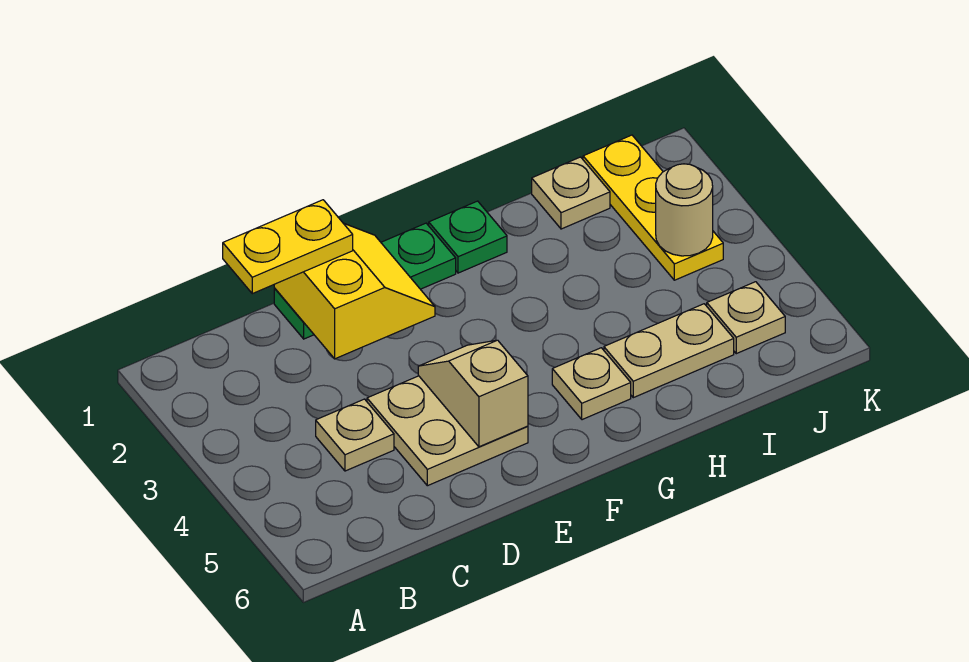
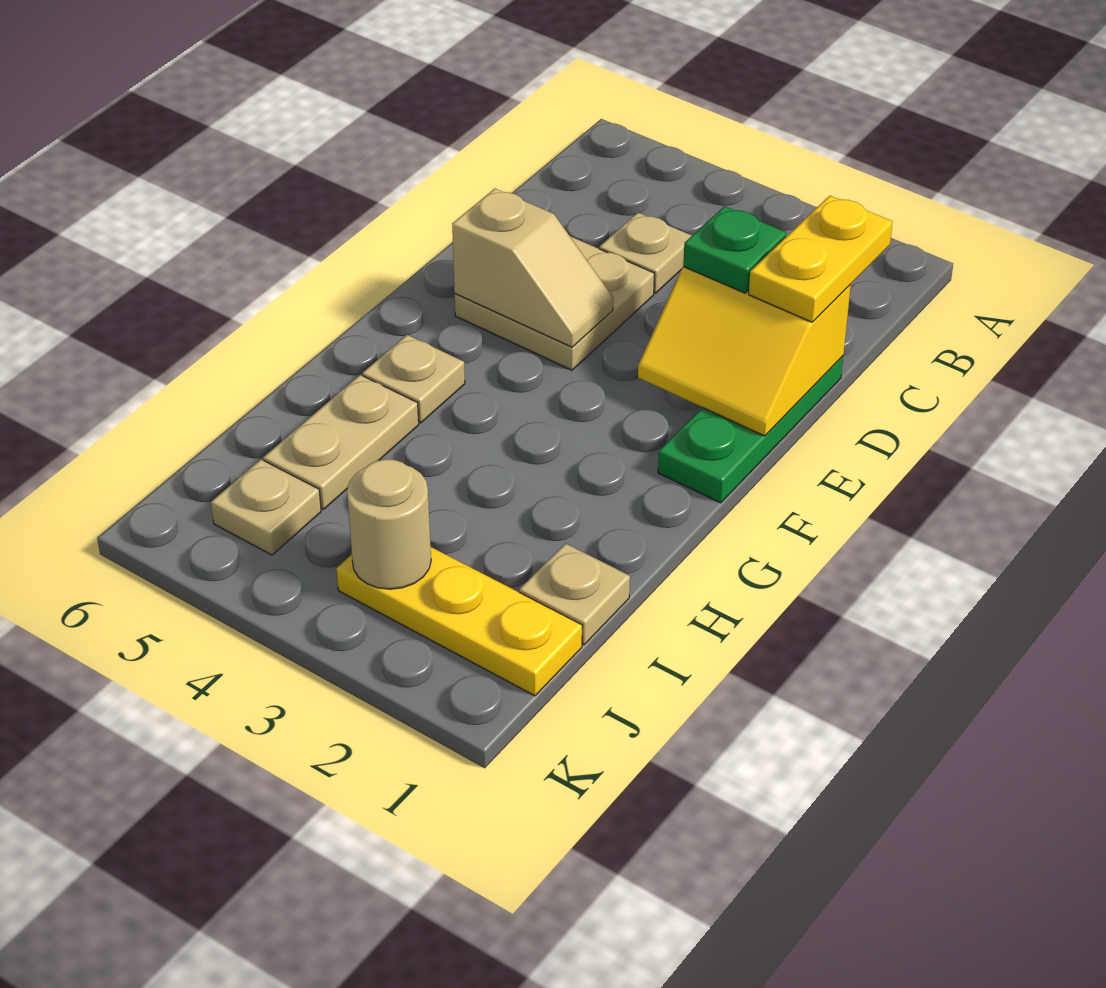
green plate G1 level 1 -> green plate D2 level 3

